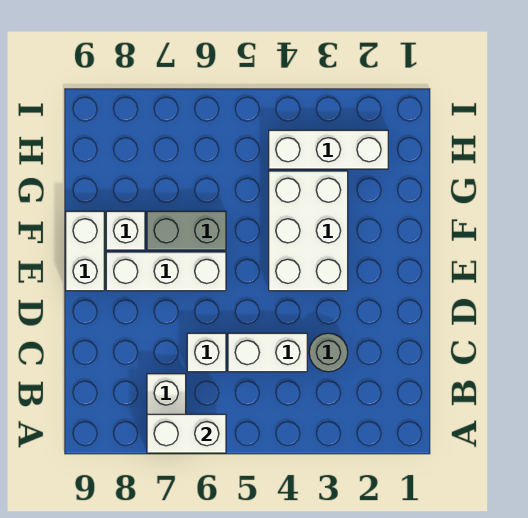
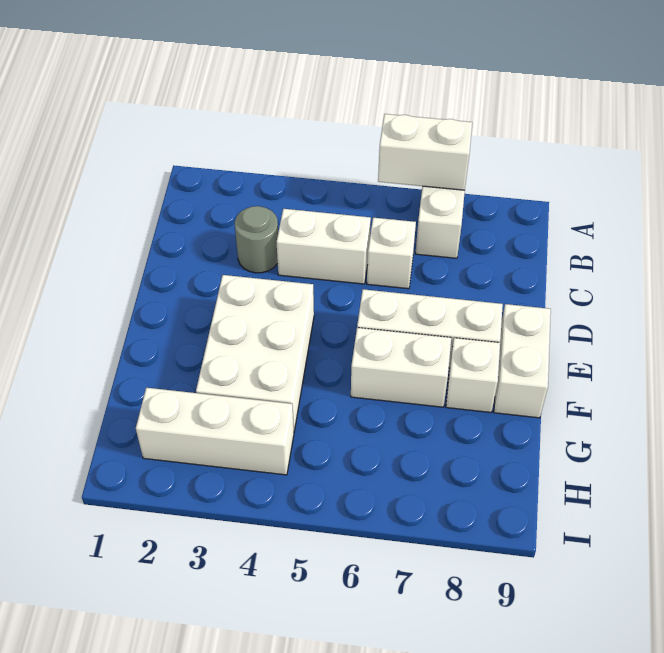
grey brick F6:F7 level 1 -> white brick F6:F7 level 1

